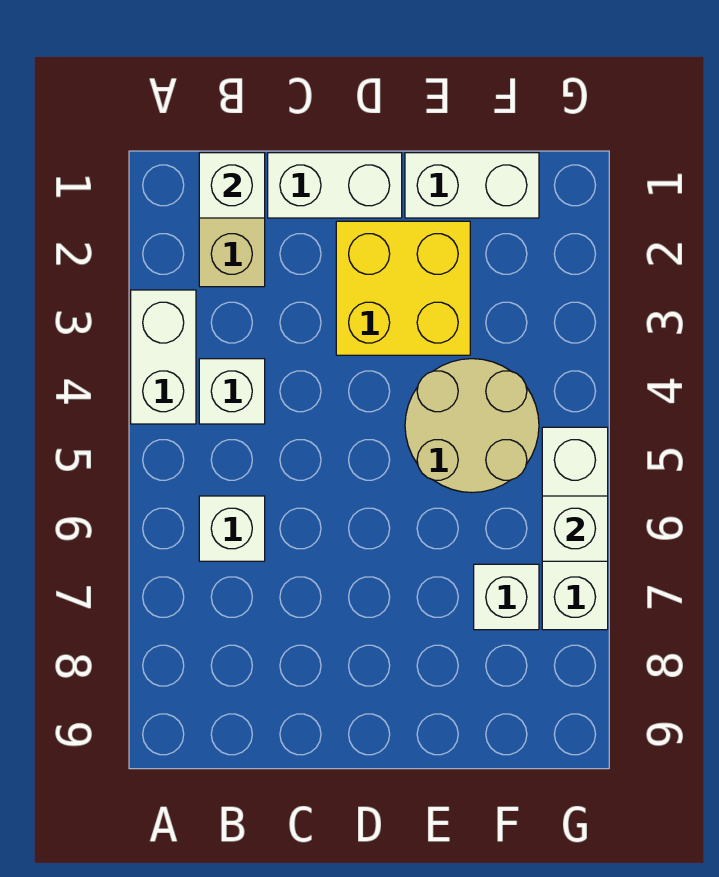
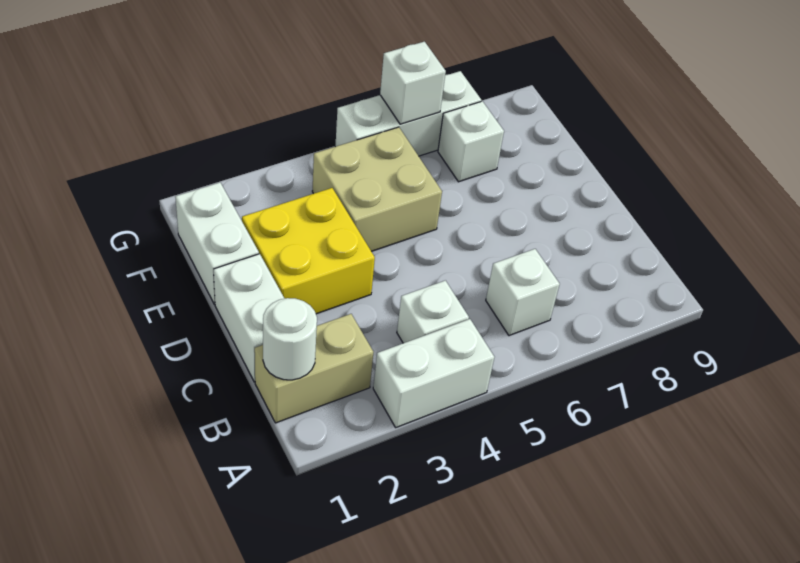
white brick B1 level 2 -> white round brick B1 level 2
tan round brick E4:F5 level 1 -> tan brick E4:F5 level 1

